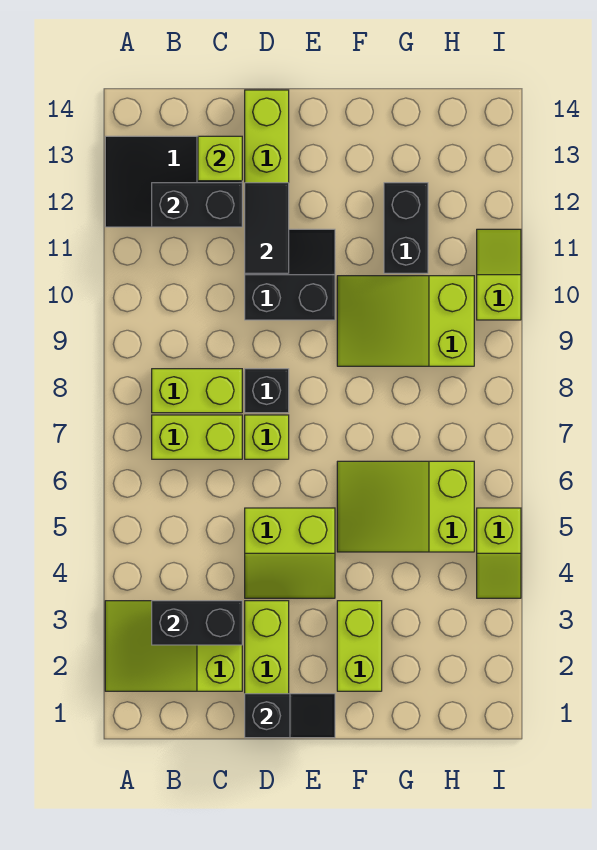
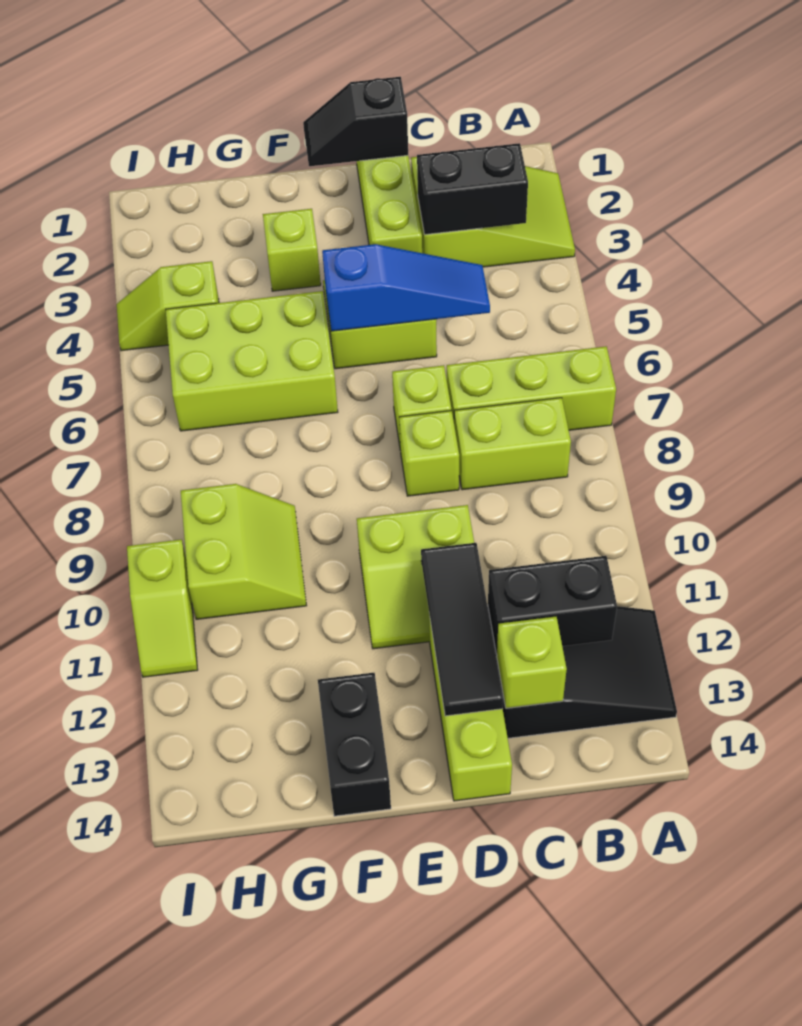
lime brick B7:C7 level 1 -> lime brick A7:C7 level 1
none -> blue slope C5:E5 level 2 top E
black brick D8 level 1 -> lime brick D8 level 1
black slope D10:E11 level 1 top 10 -> lime slope D10:E11 level 1 top 10
black tile D11:D12 level 2 -> black tile D11:D13 level 2
lime brick F2:F3 level 1 -> lime brick F3 level 1
lime slope F5:H6 level 1 top H -> lime brick F5:H6 level 1
lime slope F9:H10 level 1 top H -> lime slope G9:H10 level 1 top H
black brick G11:G12 level 1 -> black brick F13:F14 level 1
lime slope I4:I5 level 1 top 5 -> lime slope H4:I4 level 1 top H

